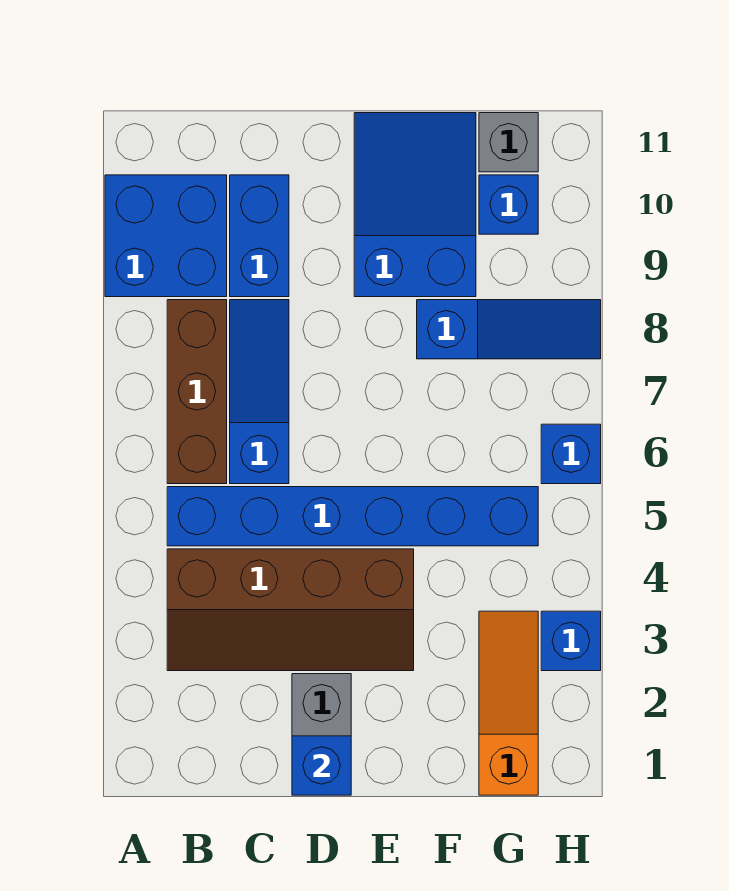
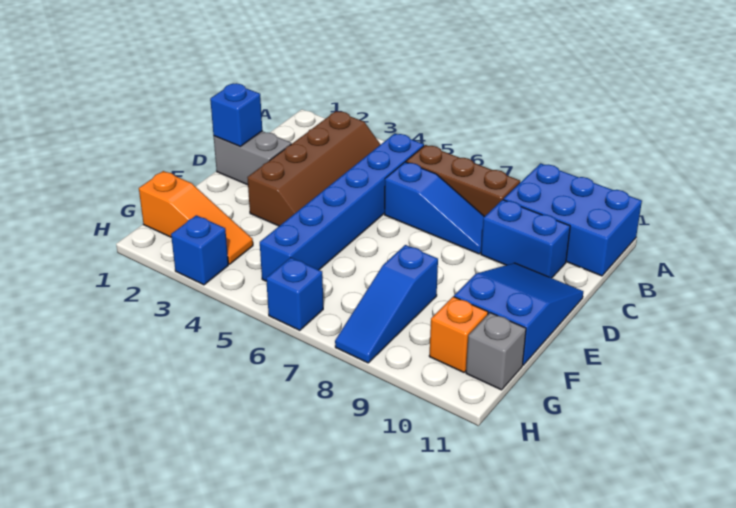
blue brick A9:B10 level 1 -> blue brick A9:B11 level 1
brown slope B3:E4 level 1 top 4 -> brown slope B3:E4 level 1 top 3
blue slope E9:F11 level 1 top 9 -> blue slope D10:F11 level 1 top F
blue brick G10 level 1 -> orange brick G10 level 1

